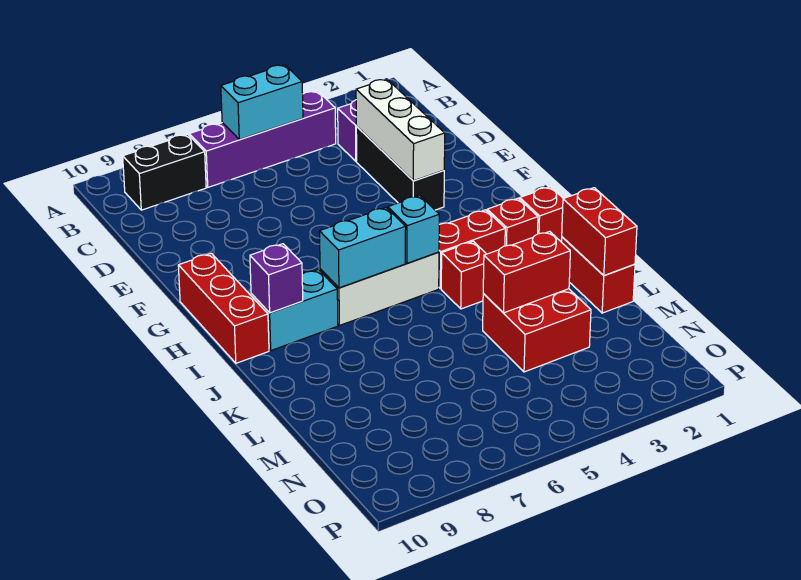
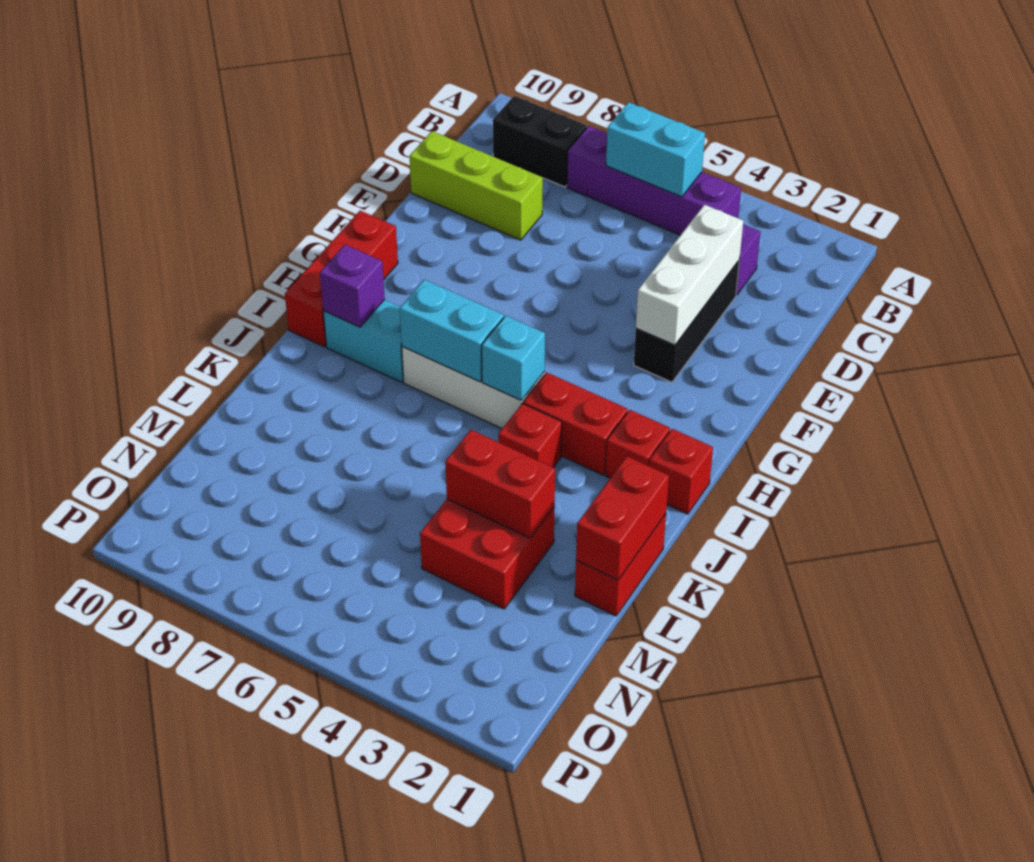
none -> lime brick D8:D10 level 1

